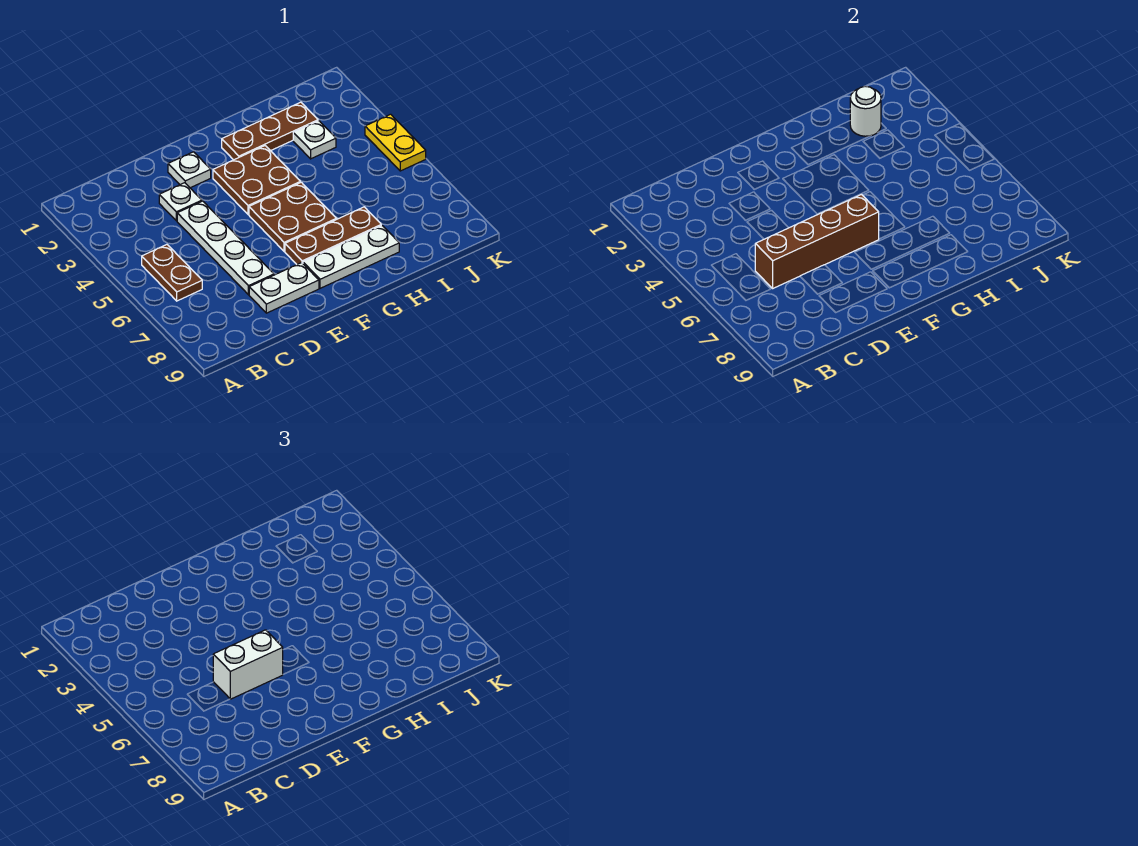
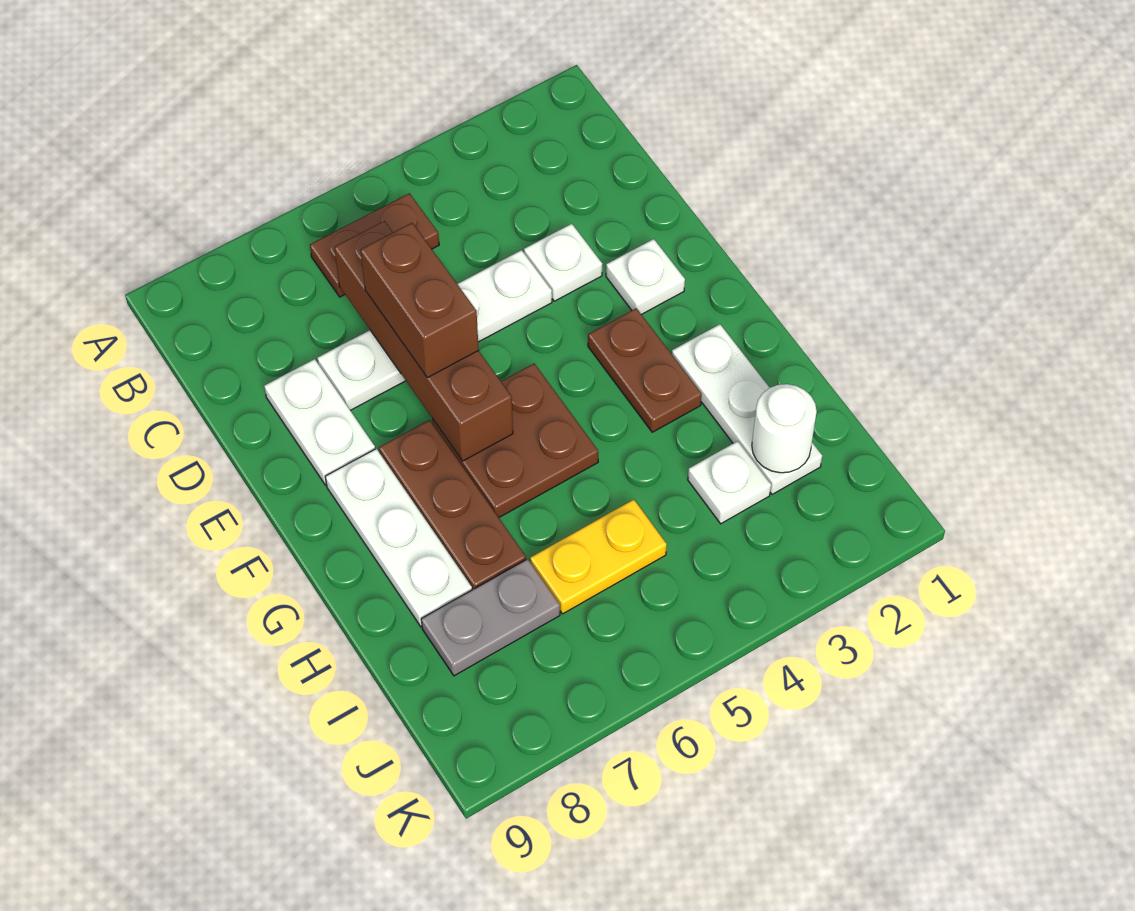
white brick D6:E6 level 3 -> brown brick D6:E6 level 3
brown plate F3:G4 level 1 -> brown plate F3:G3 level 1
brown plate G2:I2 level 1 -> white plate G2:I2 level 1
none -> grey plate I7:I8 level 1
yellow plate K4:K5 level 1 -> yellow plate I5:I6 level 1

